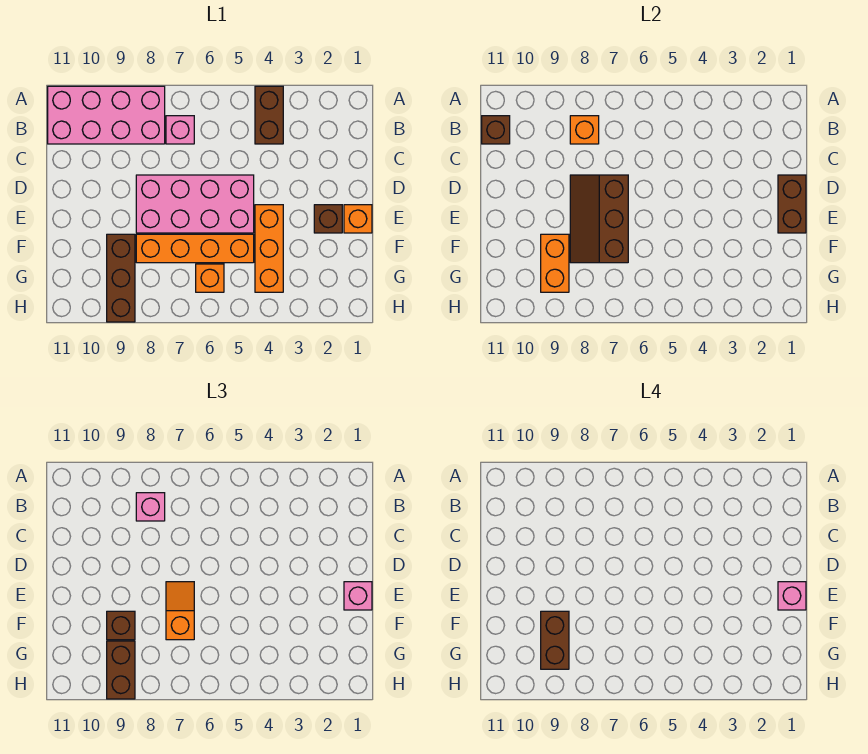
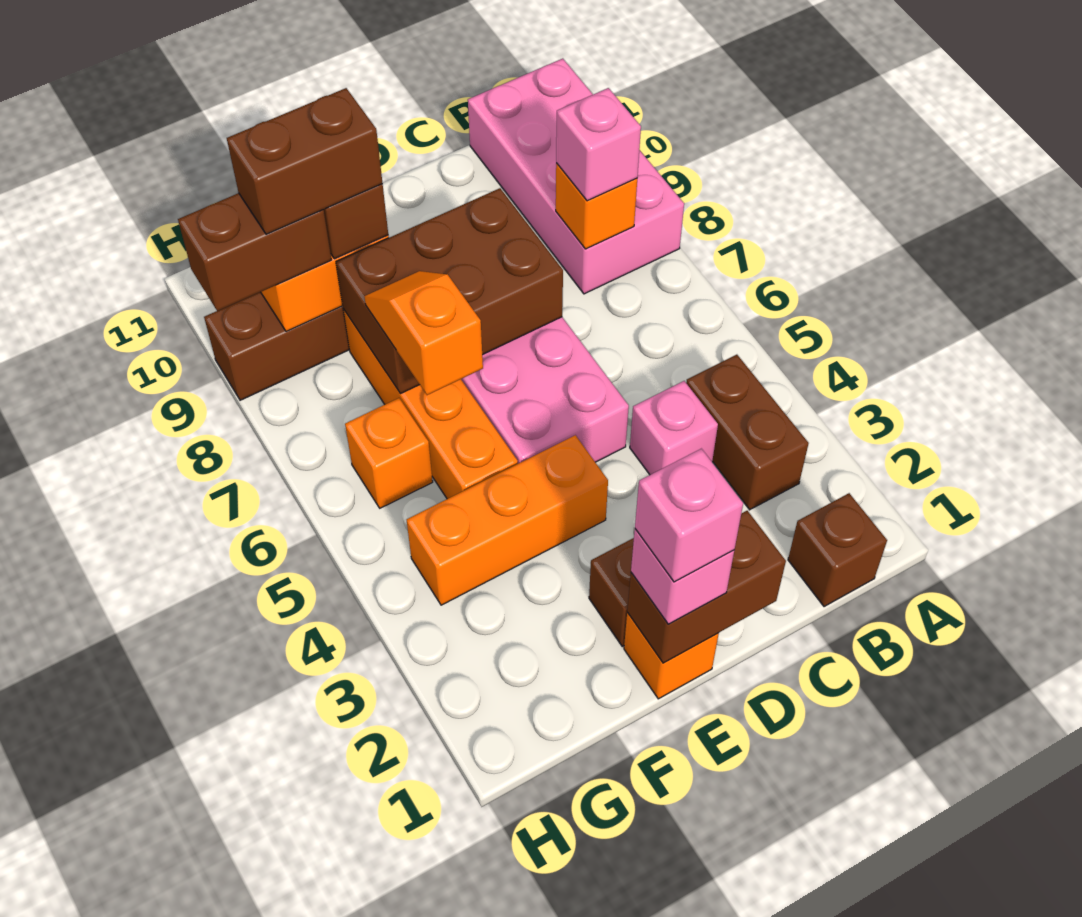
brown brick A4:B4 level 1 -> brown brick B3:B4 level 1
pink brick B7 level 1 -> pink brick C4 level 1
brown brick B11 level 2 -> brown brick B1 level 1
brown slope D7:F8 level 2 top 7 -> brown brick D7:F8 level 2
orange slope E7:F7 level 3 top F -> orange slope F6:F7 level 3 top 6

